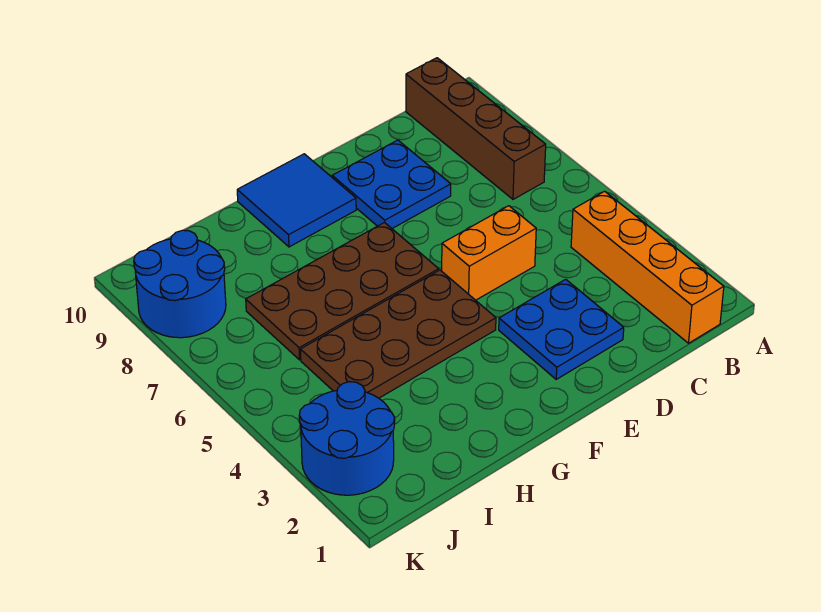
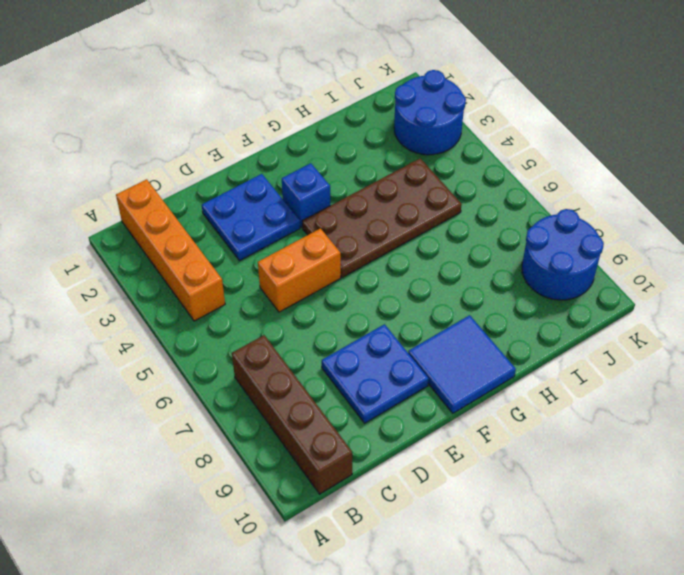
none -> blue brick F3 level 1
brown plate F6:I7 level 1 -> none

